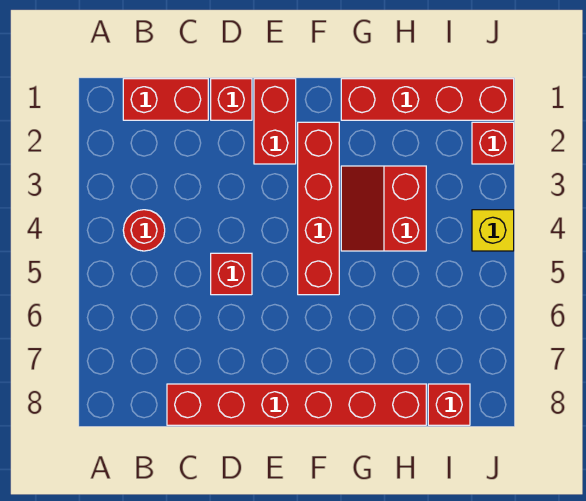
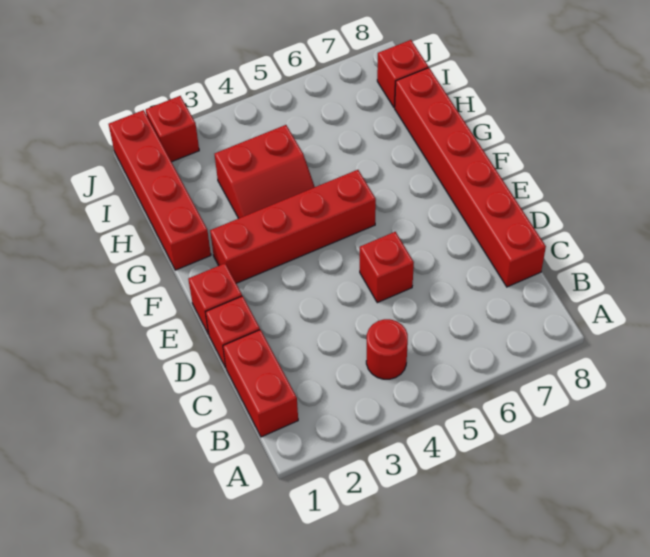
red brick E1:E2 level 1 -> red brick E1 level 1
yellow brick J4 level 1 -> none

